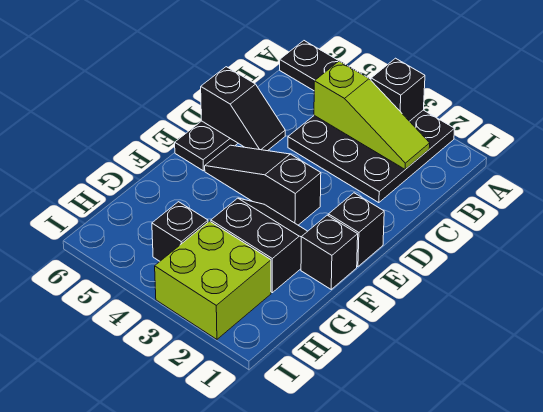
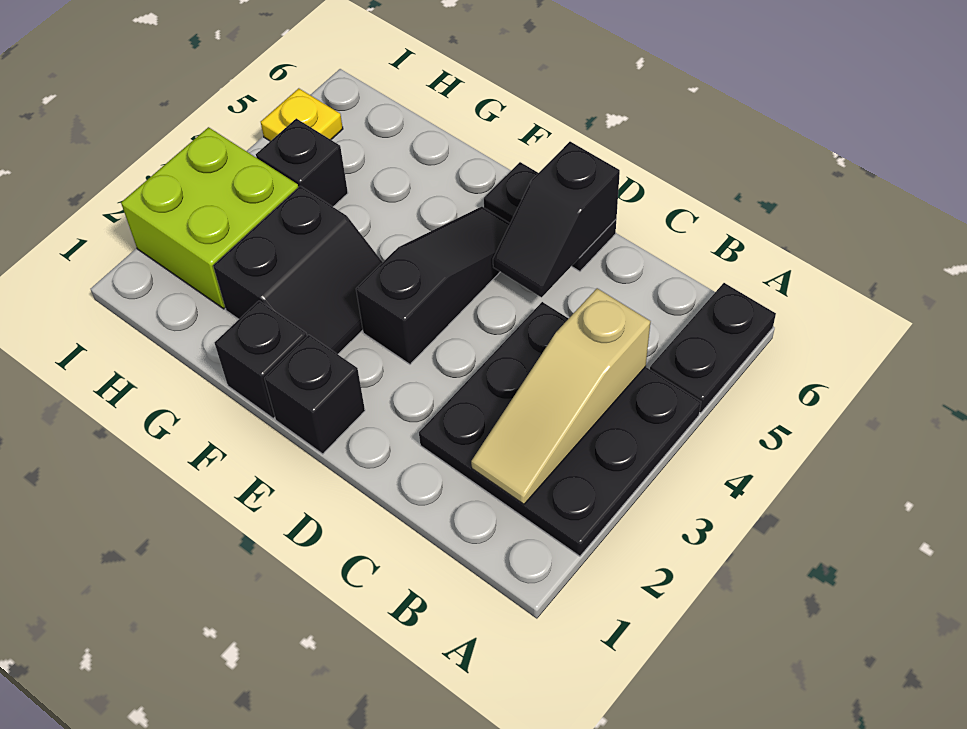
black brick A3 level 2 -> none
lime slope B2:B4 level 2 top 4 -> tan slope B2:B4 level 2 top 4
none -> yellow plate I5 level 1

